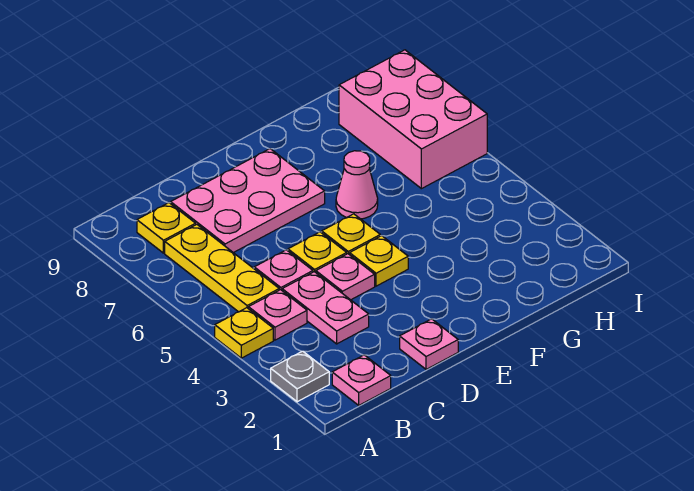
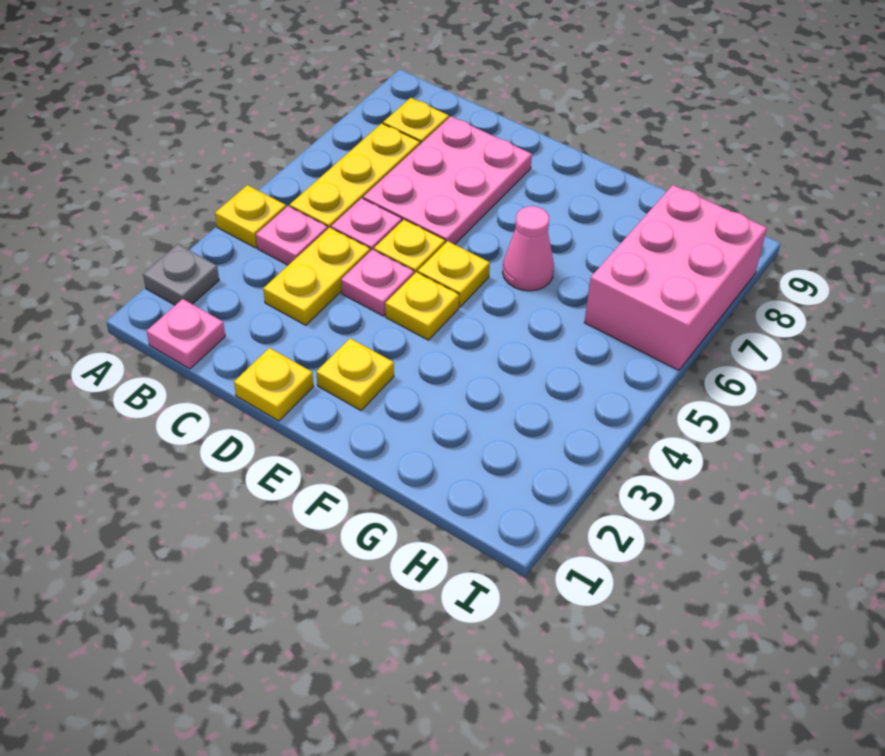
pink plate C3:C4 level 1 -> yellow plate C3:C4 level 1
pink plate C7:E8 level 1 -> pink plate C6:D8 level 1
pink plate D1 level 1 -> yellow plate D1 level 1
none -> yellow plate E2 level 1

